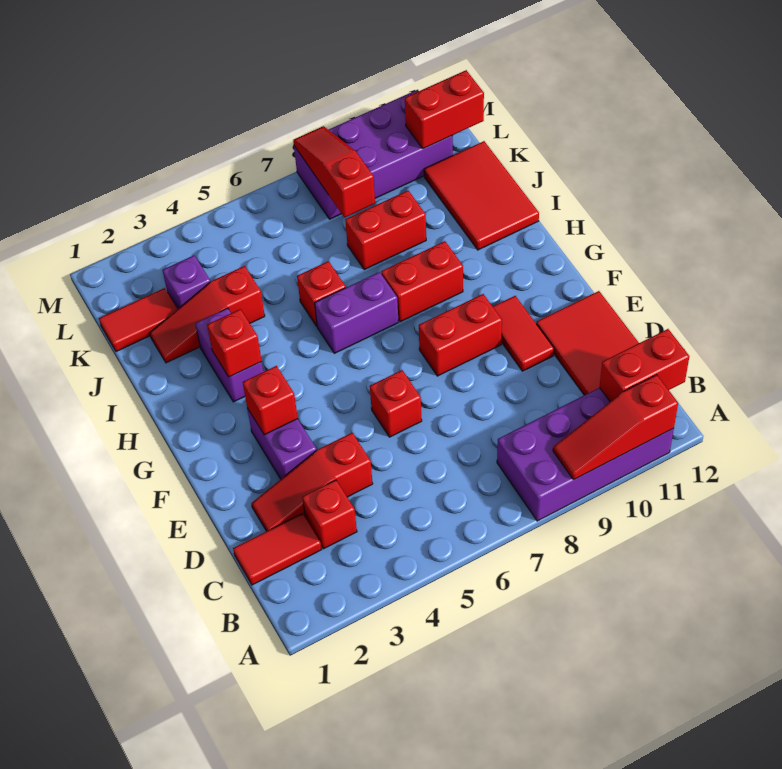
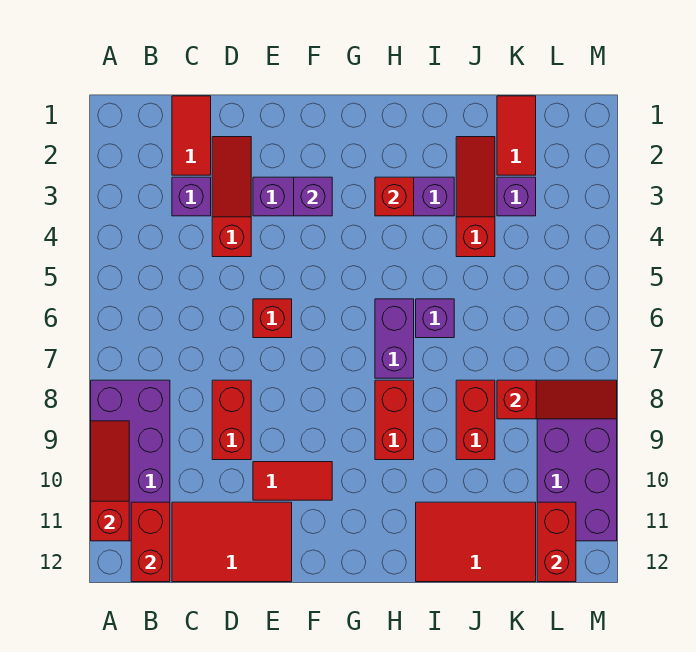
red brick C3 level 1 -> purple brick C3 level 1
red brick F3 level 2 -> purple brick F3 level 2
red brick F8:F9 level 1 -> red brick D8:D9 level 1
red brick I6 level 1 -> purple brick I6 level 1

